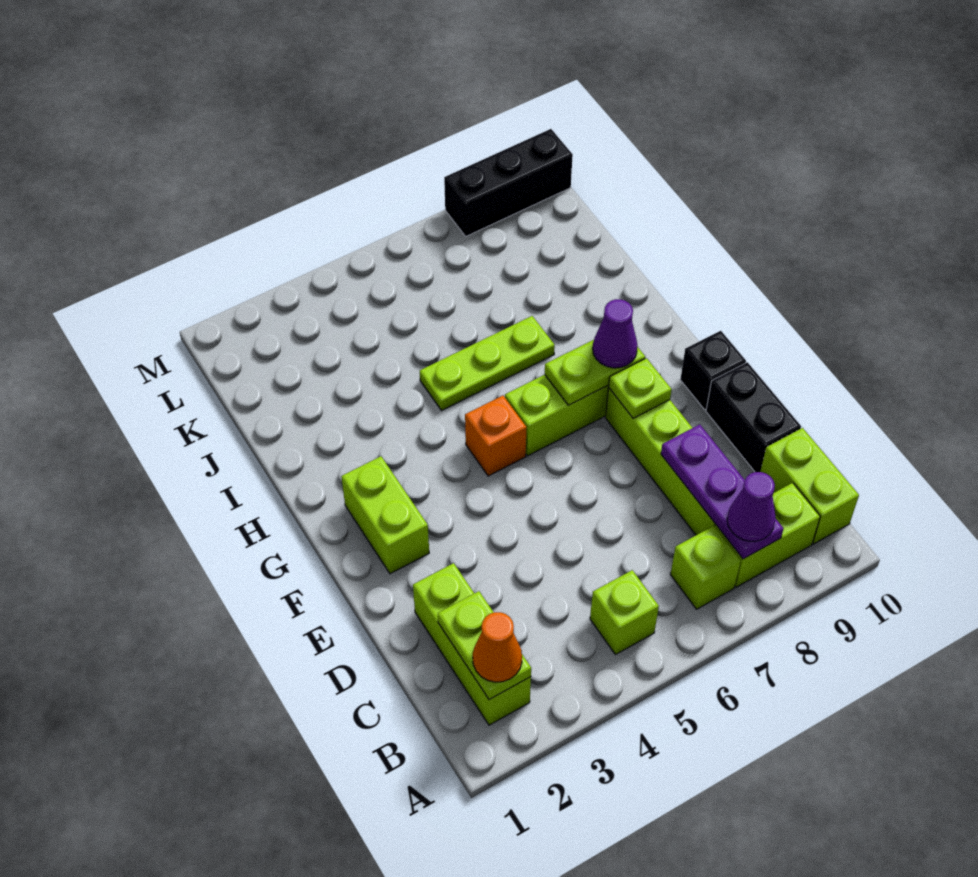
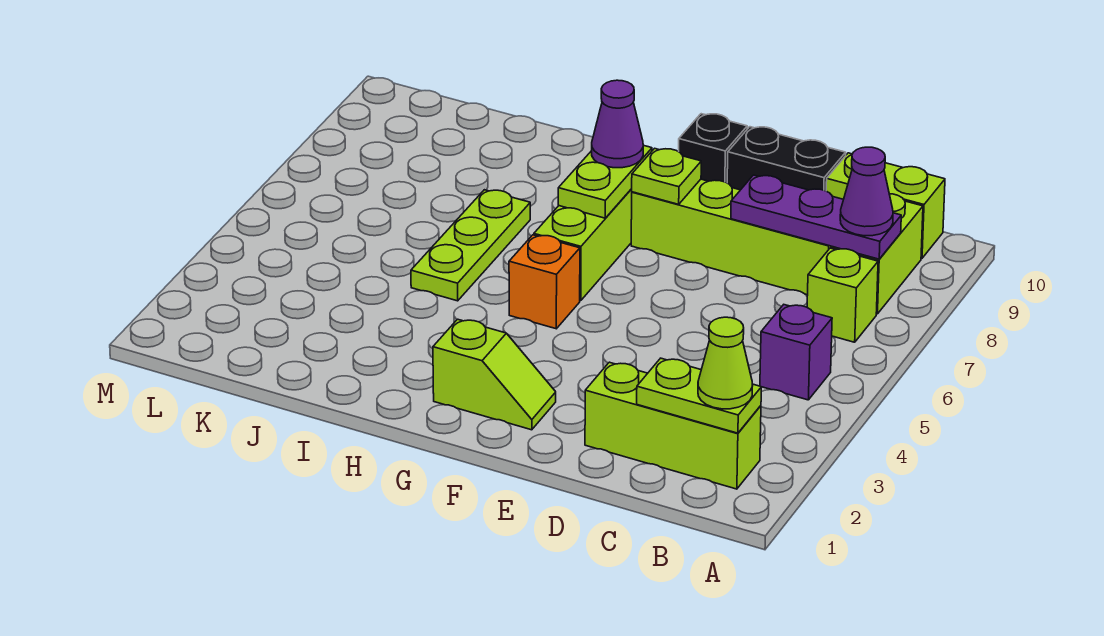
orange cone B2 level 3 -> lime cone B2 level 3
lime brick B5 level 1 -> purple brick B5 level 1
lime brick F2:G2 level 1 -> lime slope F2:G2 level 1 top G
black brick M8:M10 level 1 -> none

